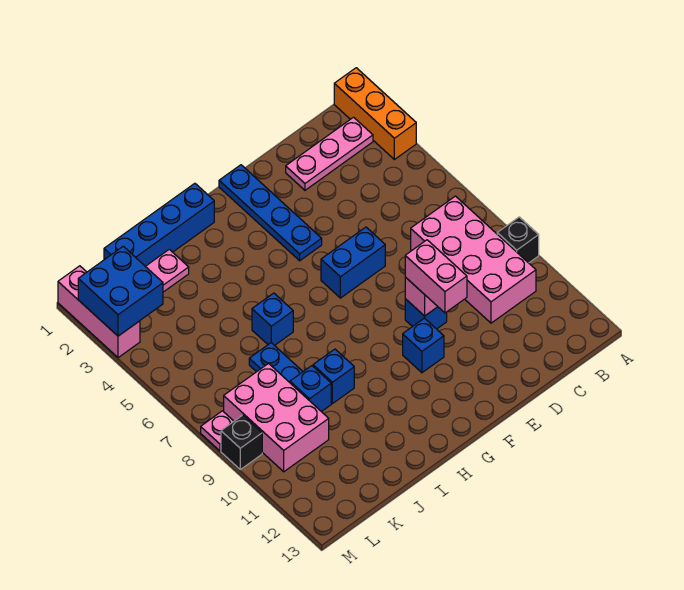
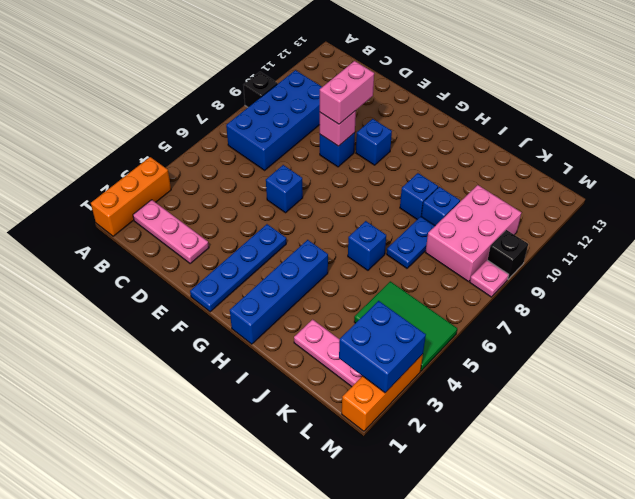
pink brick B7:C10 level 1 -> blue brick B7:C10 level 1
blue brick E6:F6 level 1 -> blue brick E6 level 1
blue brick H1:K1 level 1 -> blue brick H1:H4 level 1
none -> green tile K4:M5 level 1
pink brick M1:M3 level 1 -> orange brick M1:M3 level 1

